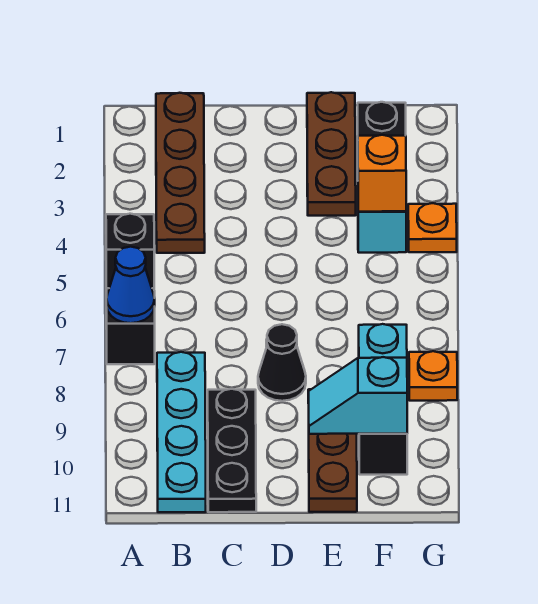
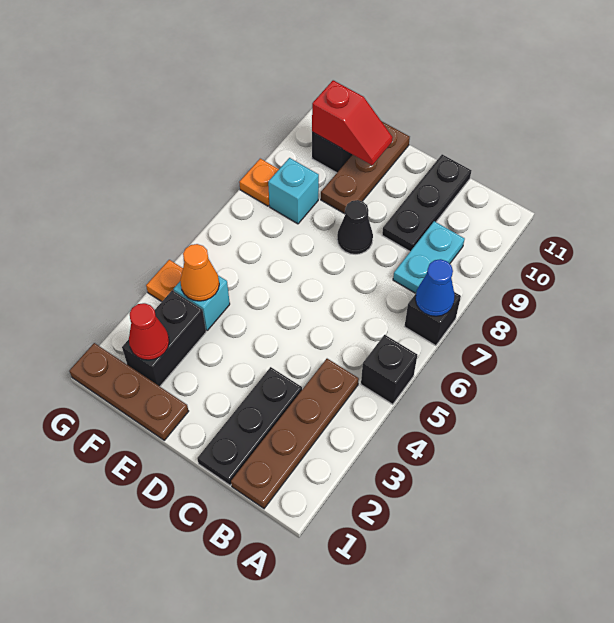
cyan plate B8:B11 level 1 -> cyan plate B8:B9 level 1
none -> black plate C1:C3 level 1
brown plate E1:E3 level 1 -> brown plate E1:G1 level 1
cyan slope E10:F10 level 2 top F -> red slope E10:F10 level 2 top F
none -> red cone F2 level 2
orange brick F4 level 2 -> orange cone F4 level 2

